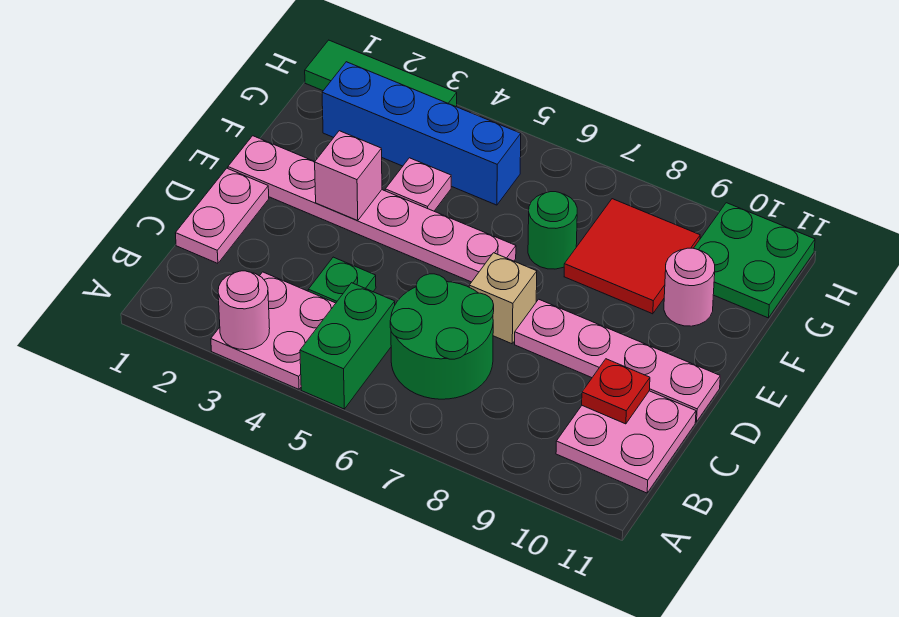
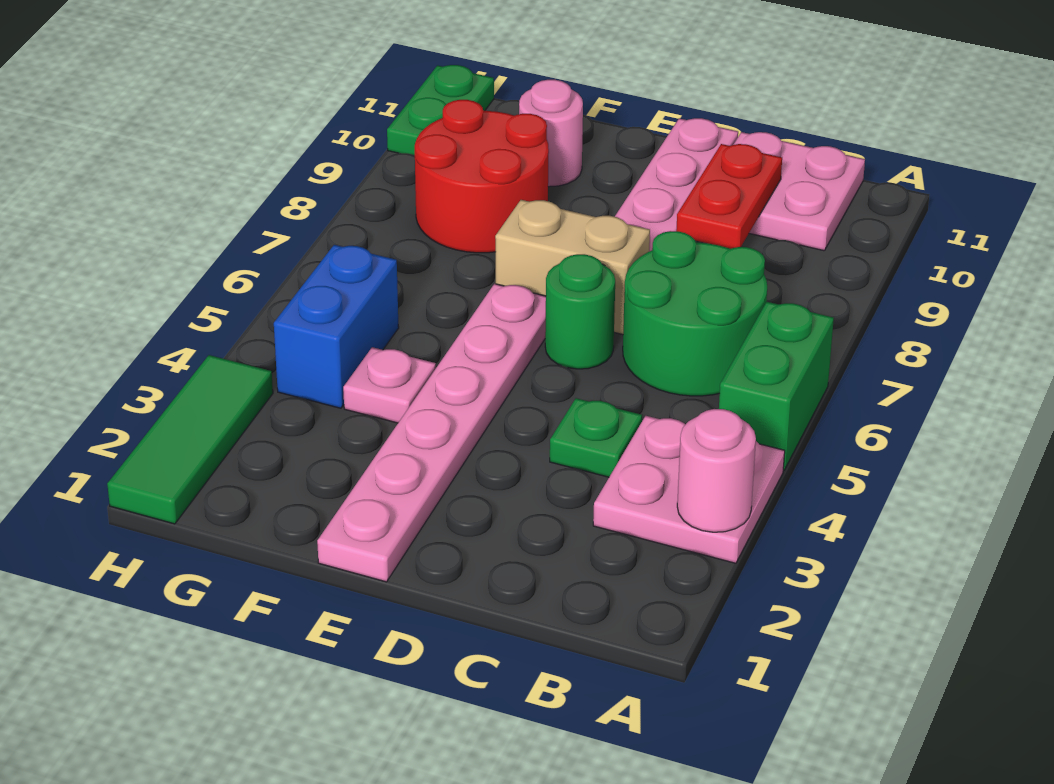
green brick A5:B5 level 1 -> green brick A5:A6 level 1
pink plate C1:D1 level 1 -> none
red plate C10 level 2 -> red plate C9:C10 level 2
tan brick D7 level 1 -> tan brick D7:E7 level 1
pink brick E3 level 2 -> none
green round brick F7 level 1 -> green round brick D6 level 1
red tile F8:G9 level 1 -> red round brick F8:G9 level 1
blue brick G2:G5 level 1 -> blue brick G4:G5 level 1
green plate G10:H11 level 1 -> green plate H10:H11 level 1

